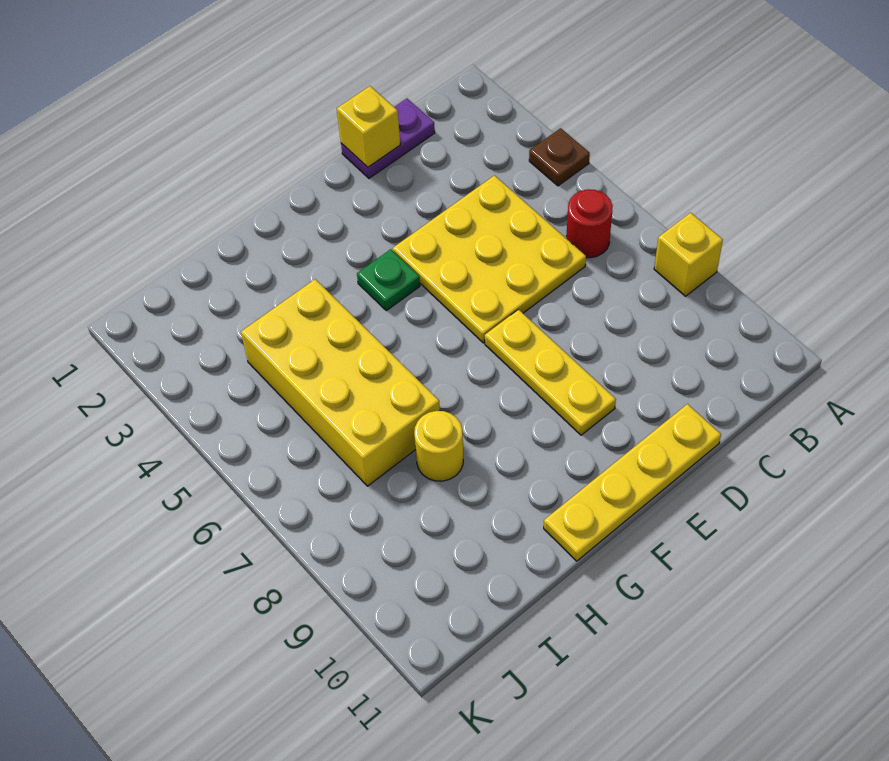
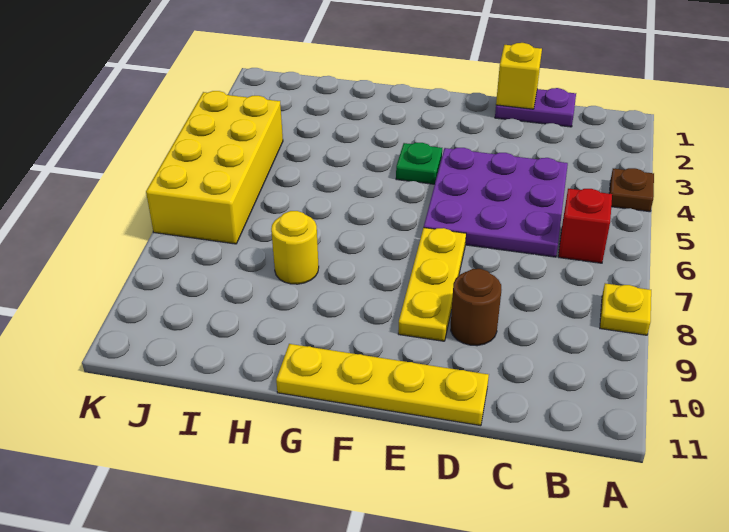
yellow brick A8 level 1 -> yellow plate A8 level 1
red round brick B6 level 1 -> red brick B6 level 1
yellow plate C4:E6 level 1 -> purple plate C4:E6 level 1
none -> brown round brick D9 level 1
yellow brick H4:I7 level 1 -> yellow brick J4:K7 level 1

